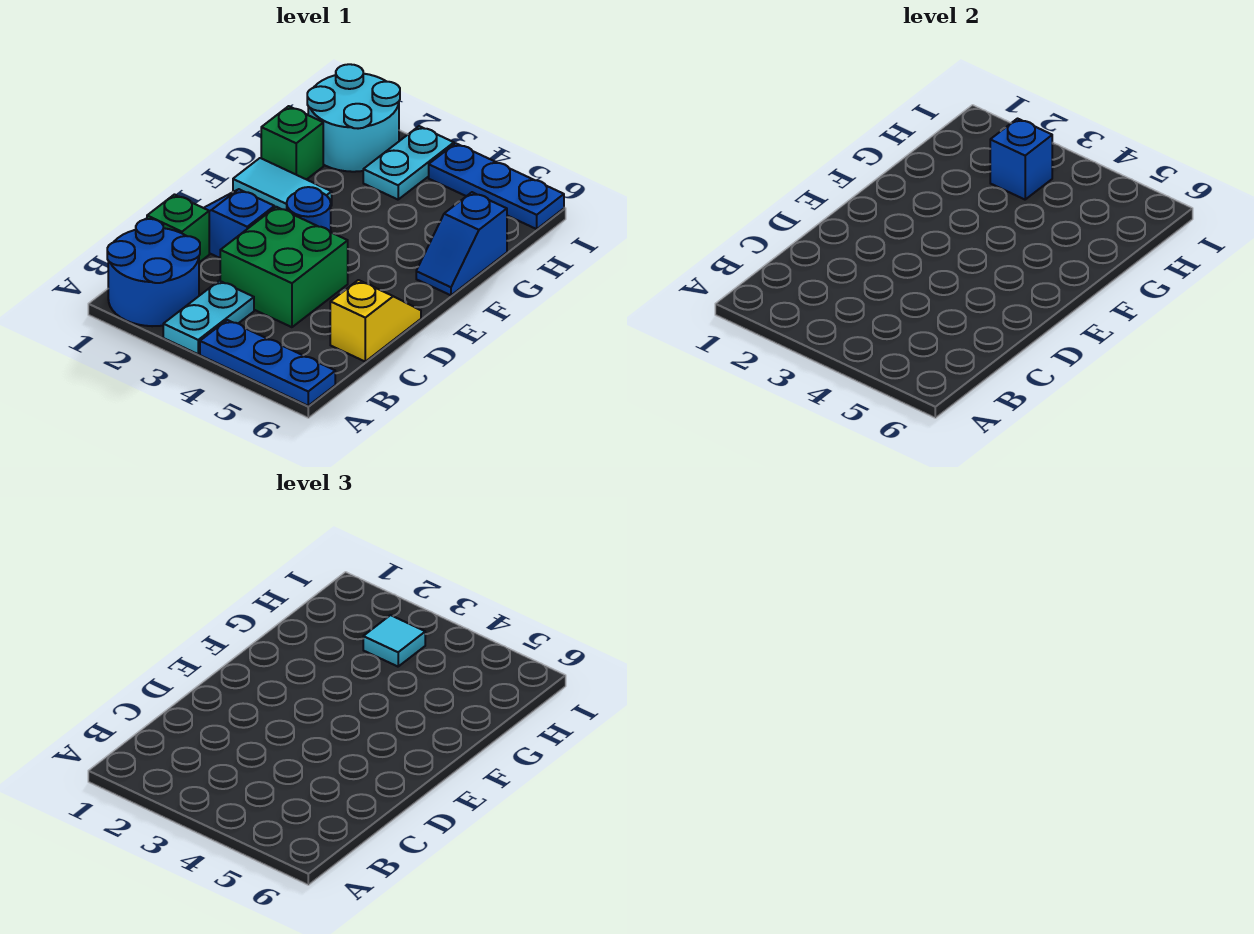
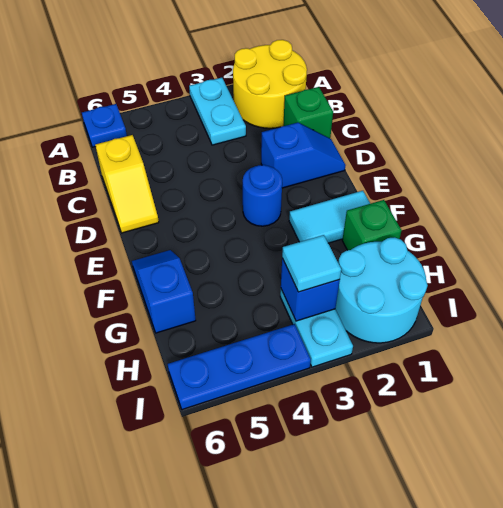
blue round brick A1:B2 level 1 -> yellow round brick A1:B2 level 1
blue plate A4:A6 level 1 -> blue plate A6 level 1
green brick C3:D4 level 1 -> none

